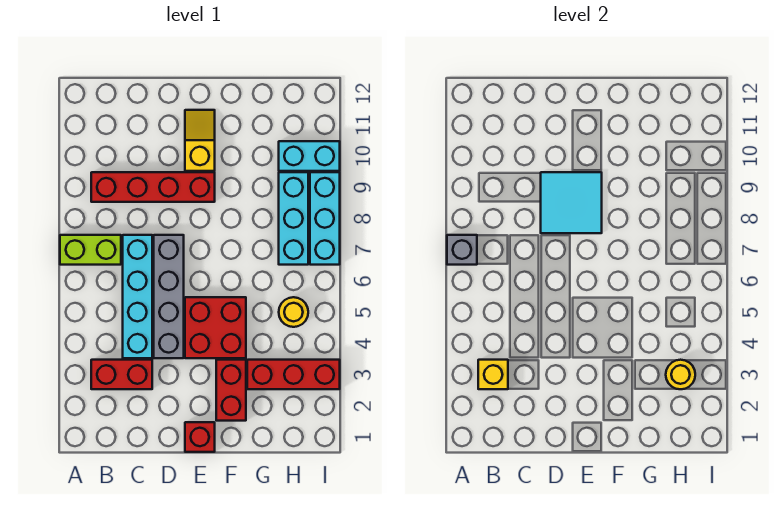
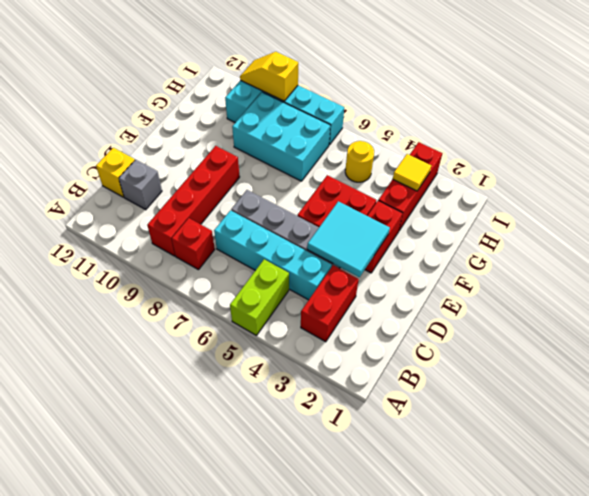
lime brick A7:B7 level 1 -> lime brick A5:B5 level 1
grey brick A7 level 2 -> grey brick C11 level 1
yellow brick B3 level 2 -> yellow brick C12 level 1
cyan tile D8:E9 level 2 -> cyan tile D3:E4 level 2
red brick E1 level 1 -> red brick B8 level 1
yellow slope E10:E11 level 1 top 10 -> yellow slope I9:I10 level 2 top 9
red brick F2:F3 level 1 -> red brick E3:F3 level 1
yellow round brick H3 level 2 -> yellow tile H3 level 2
cyan brick H7:H9 level 1 -> cyan brick G7:H9 level 1

